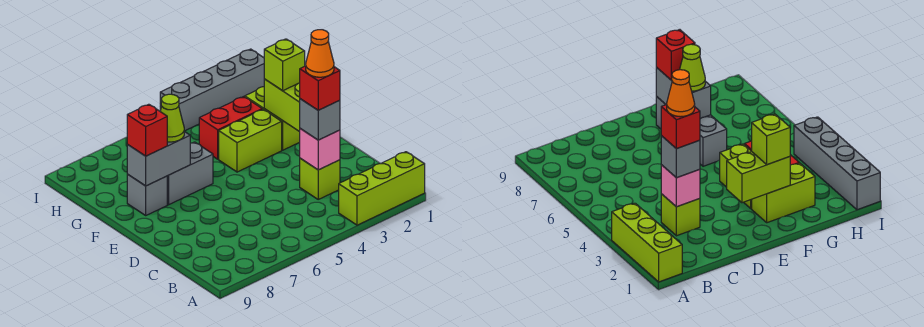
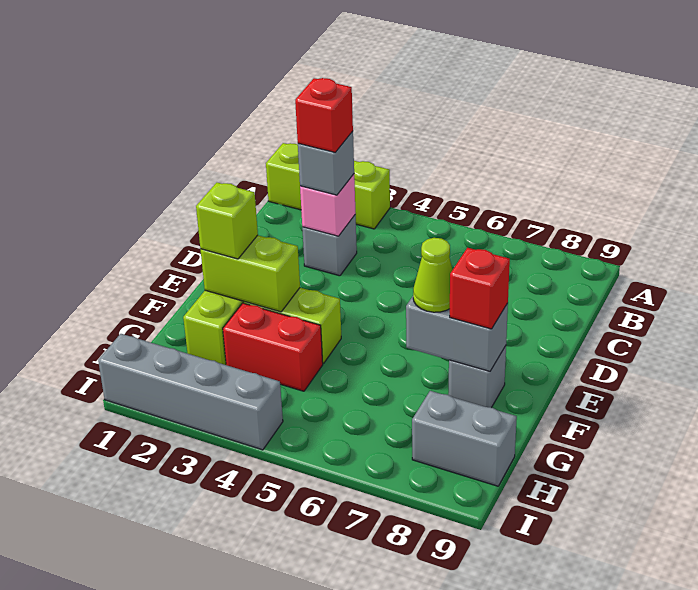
lime brick C3 level 1 -> grey brick C3 level 1
orange cone C3 level 5 -> none
lime brick E2:F2 level 2 -> lime brick F2:F3 level 2
grey brick F6:F7 level 1 -> grey brick H8:H9 level 1

